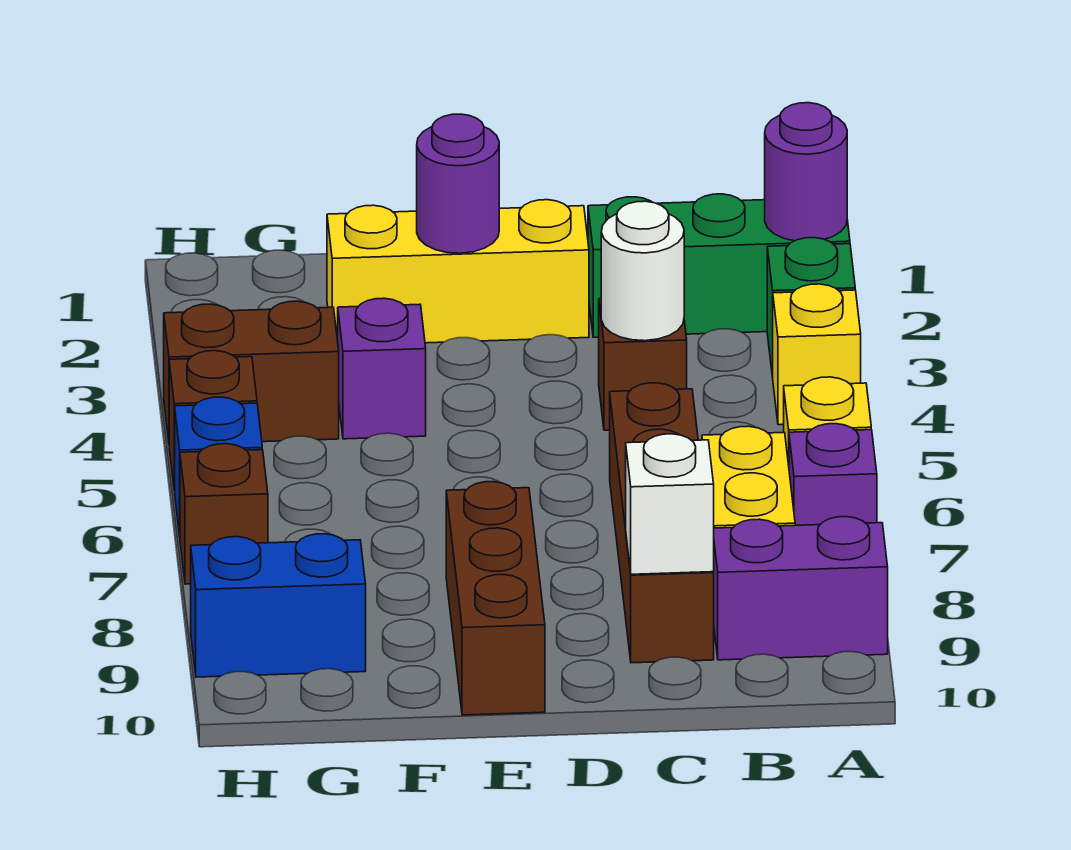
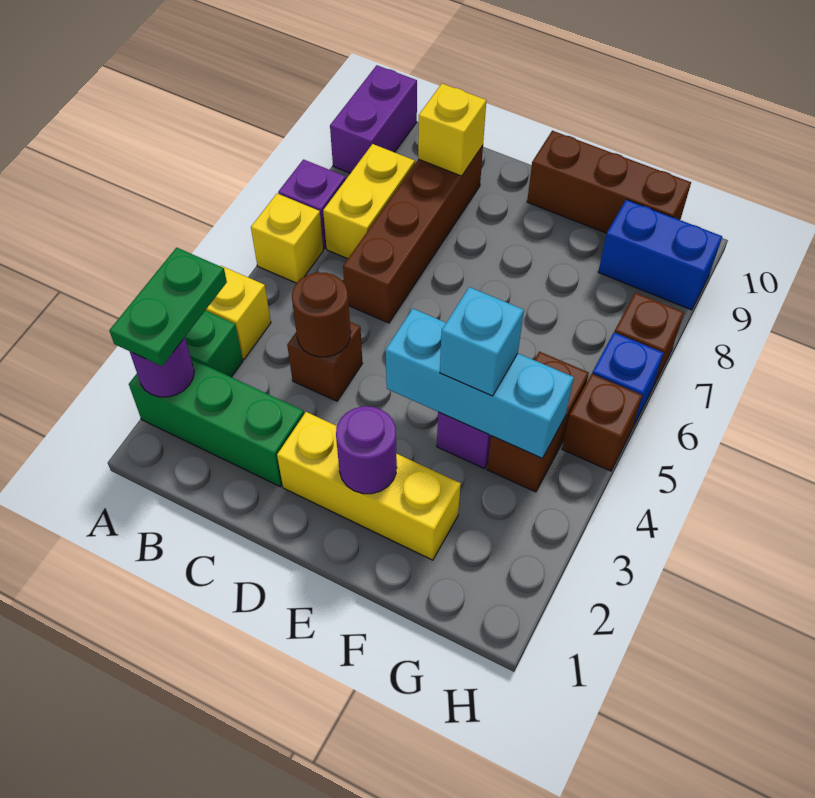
none -> green plate A2:A3 level 3
purple brick A9:B9 level 1 -> purple brick A9:A10 level 1
white round brick C4 level 2 -> brown round brick C4 level 2
white brick C9 level 2 -> yellow brick C9 level 2
none -> cyan brick E4:G4 level 2
brown brick E8:E10 level 1 -> brown brick E10:G10 level 1
none -> cyan brick F4 level 3
brown brick G4:H4 level 1 -> brown brick G4:G5 level 1

